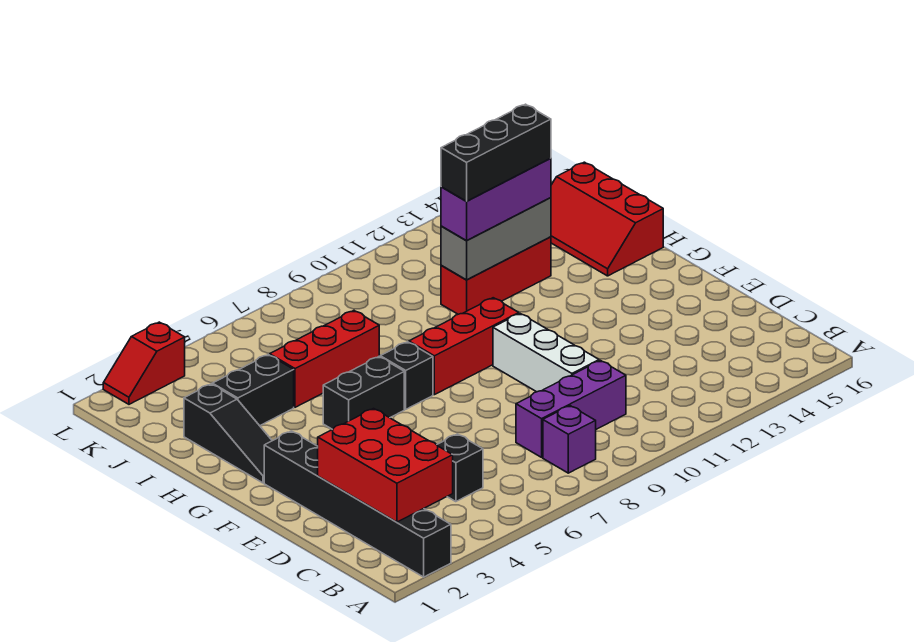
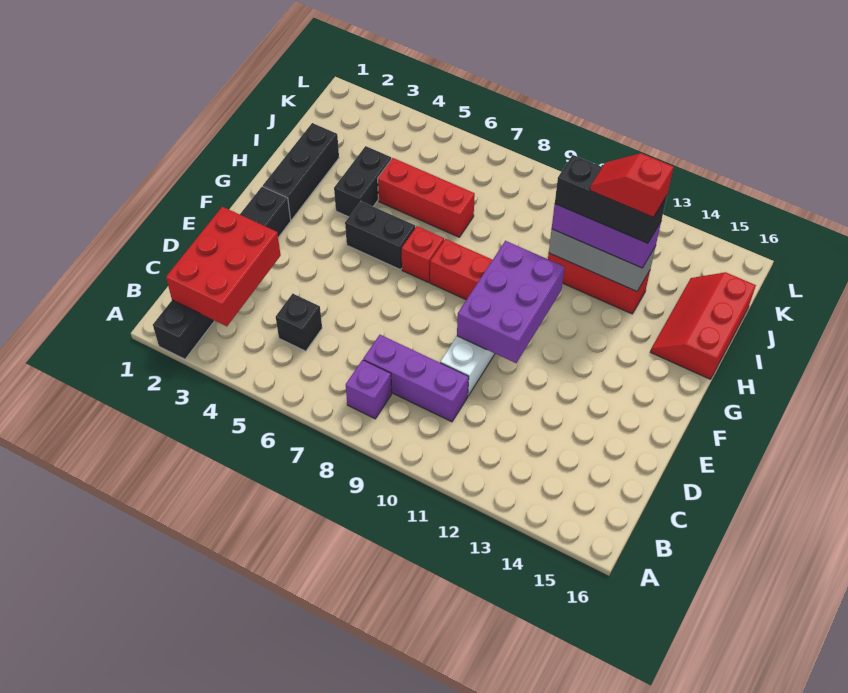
none -> purple brick E10:G11 level 2
black slope G2:I2 level 1 top I -> black brick G2:I2 level 1
black brick G7 level 1 -> red brick G7 level 1
black brick I3:I4 level 1 -> black brick H4:I4 level 1
red slope L2:L3 level 1 top 3 -> red slope I12:I13 level 5 top 13

